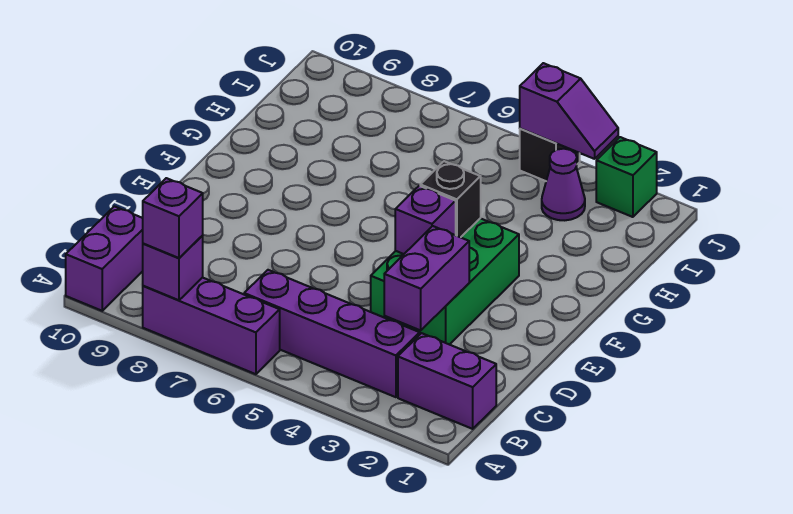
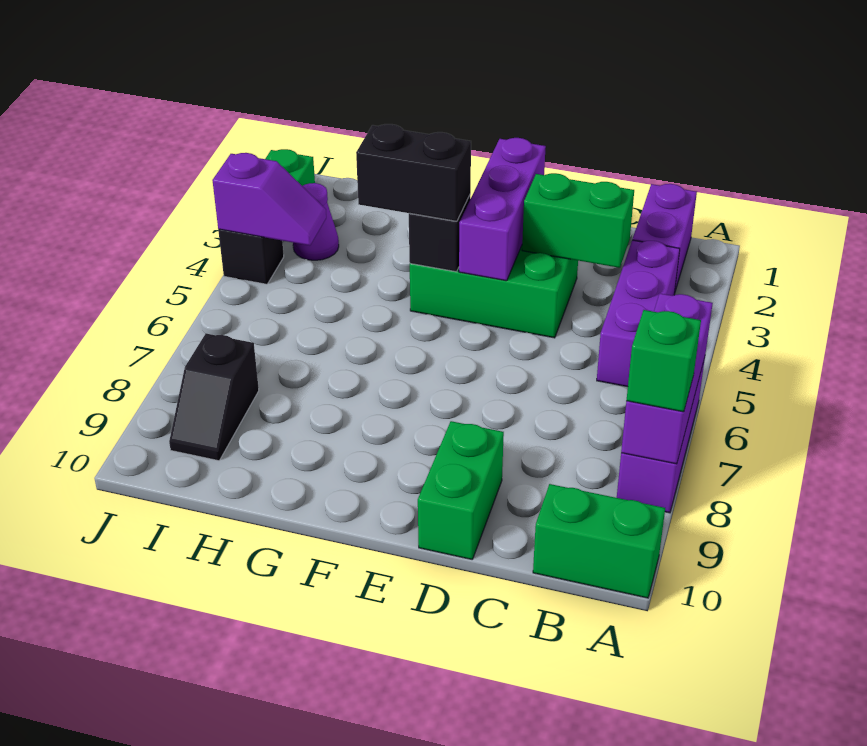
purple brick A8 level 2 -> purple brick A6:A8 level 2
purple brick A8 level 3 -> green brick A8 level 3
purple brick A10:B10 level 1 -> green brick A10:B10 level 1
purple brick B3:B6 level 1 -> purple brick B3:B5 level 1
purple brick C3:D3 level 2 -> green brick C3:D3 level 2
none -> green brick D9:D10 level 1
purple brick E4 level 2 -> purple brick E2:E4 level 2
none -> black brick F4:G4 level 3
none -> black slope I8:I9 level 1 top 8
purple slope J3:J4 level 2 top 4 -> purple slope I4:J4 level 2 top J

